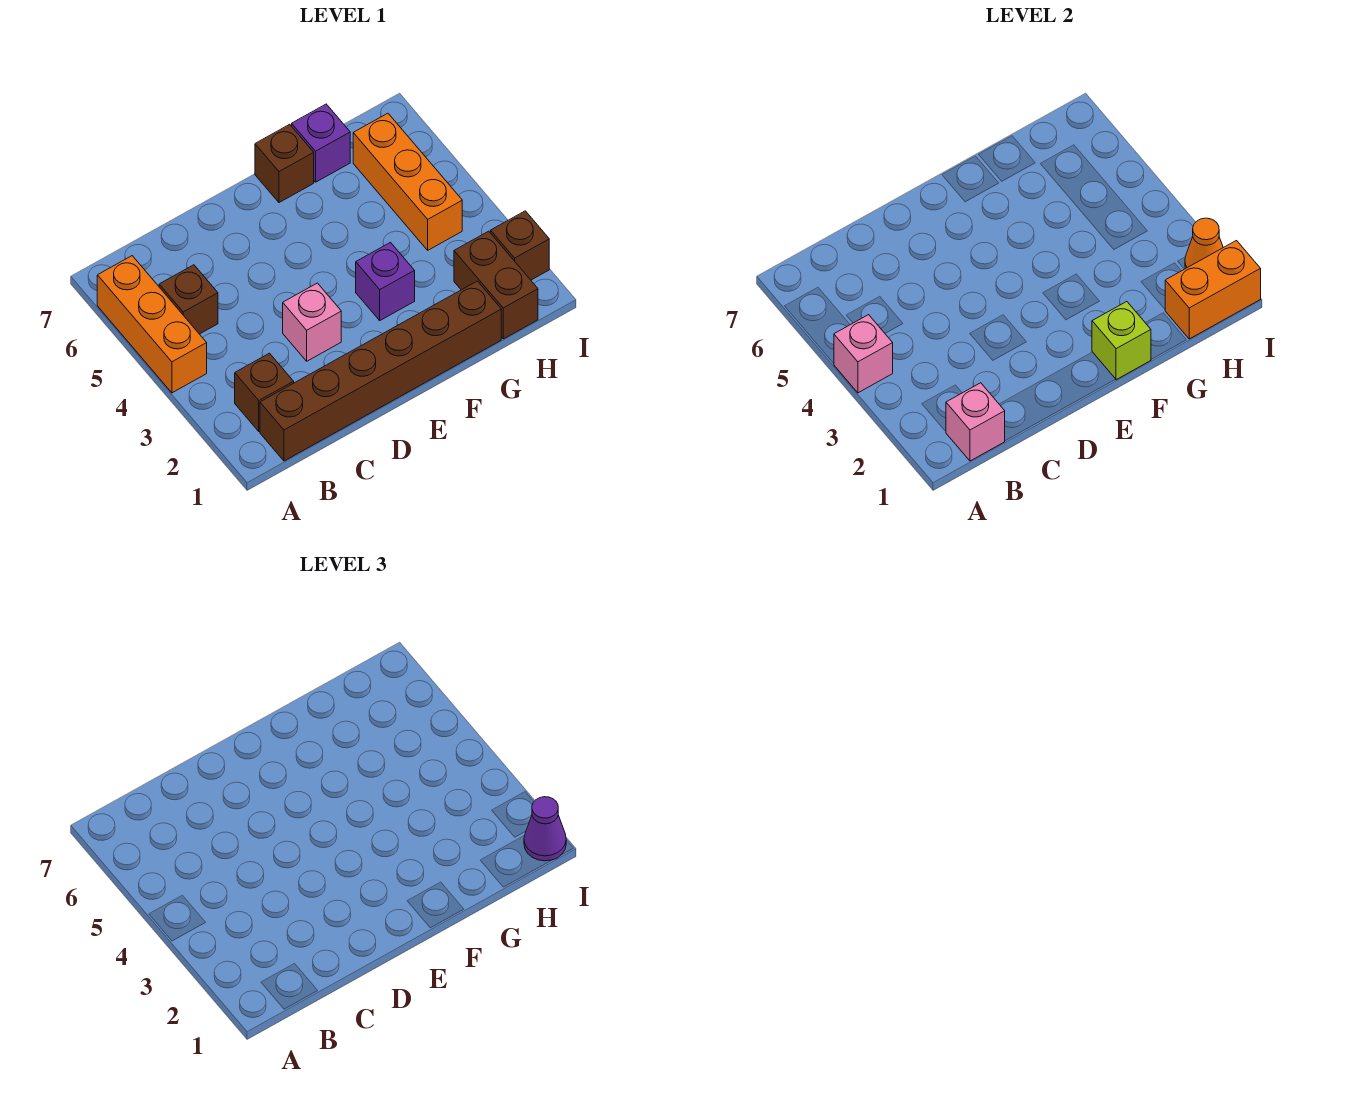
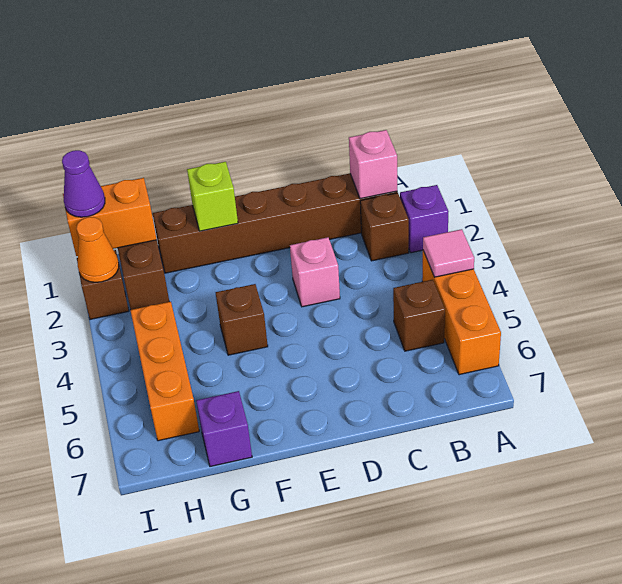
pink brick A4 level 2 -> pink tile A4 level 2
purple brick F3 level 1 -> purple brick A2 level 1
brown brick F7 level 1 -> brown brick F4 level 1

